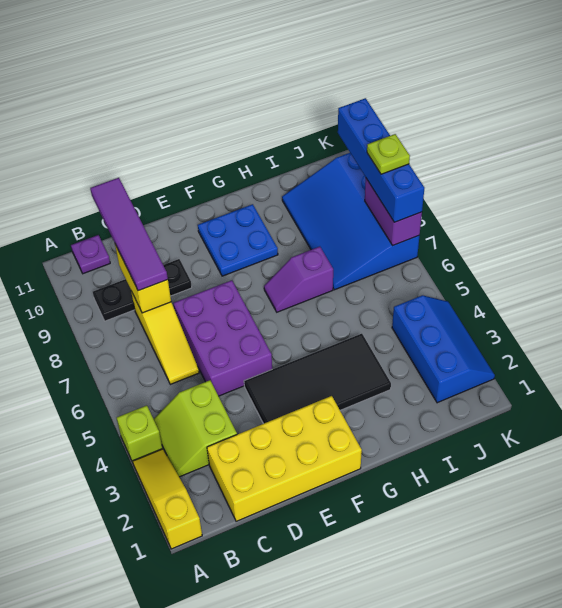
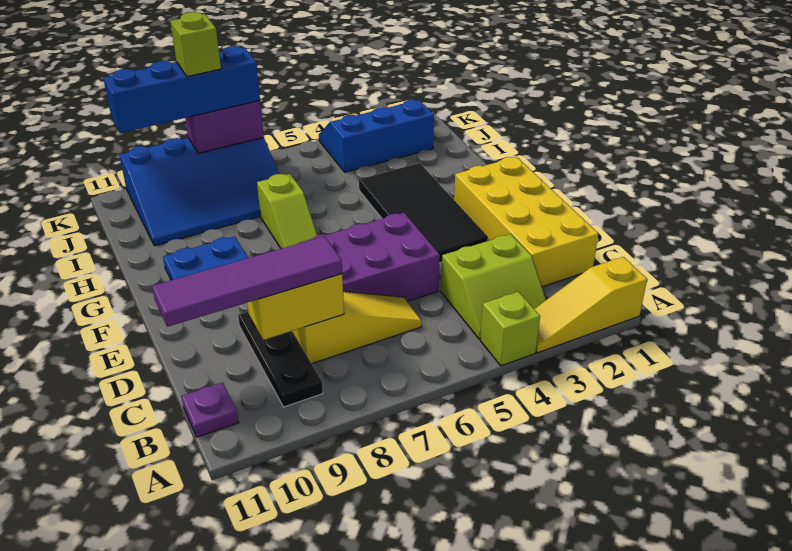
purple slope G7:H7 level 1 top H -> lime slope G7:H7 level 1 top H
lime plate K8 level 4 -> lime brick K8 level 4

